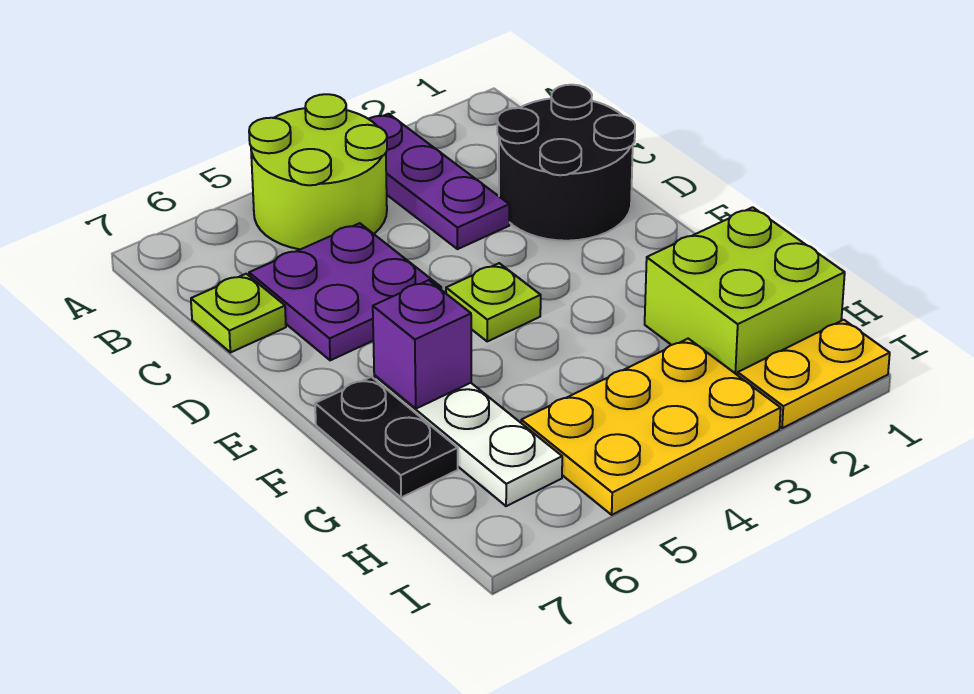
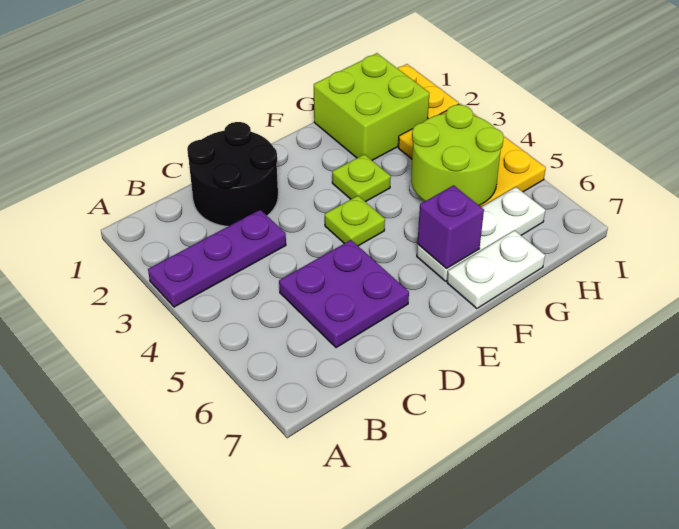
lime round brick A4:B5 level 1 -> lime round brick G4:H5 level 2
lime plate C7 level 1 -> lime plate F3 level 1
black plate F7:G7 level 1 -> white plate F7:G7 level 1

